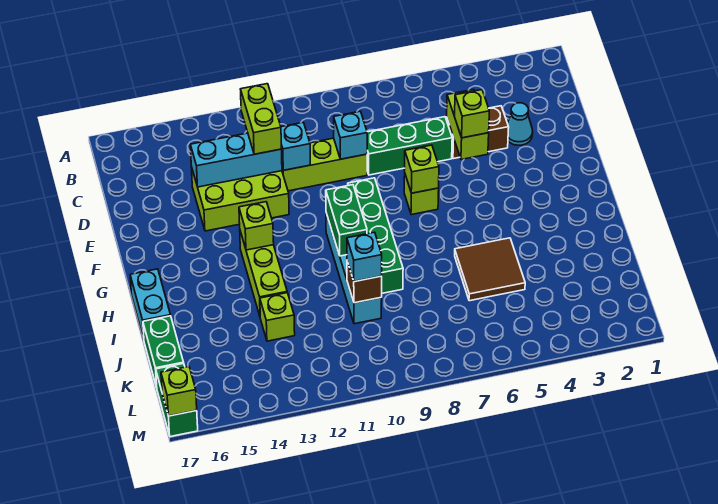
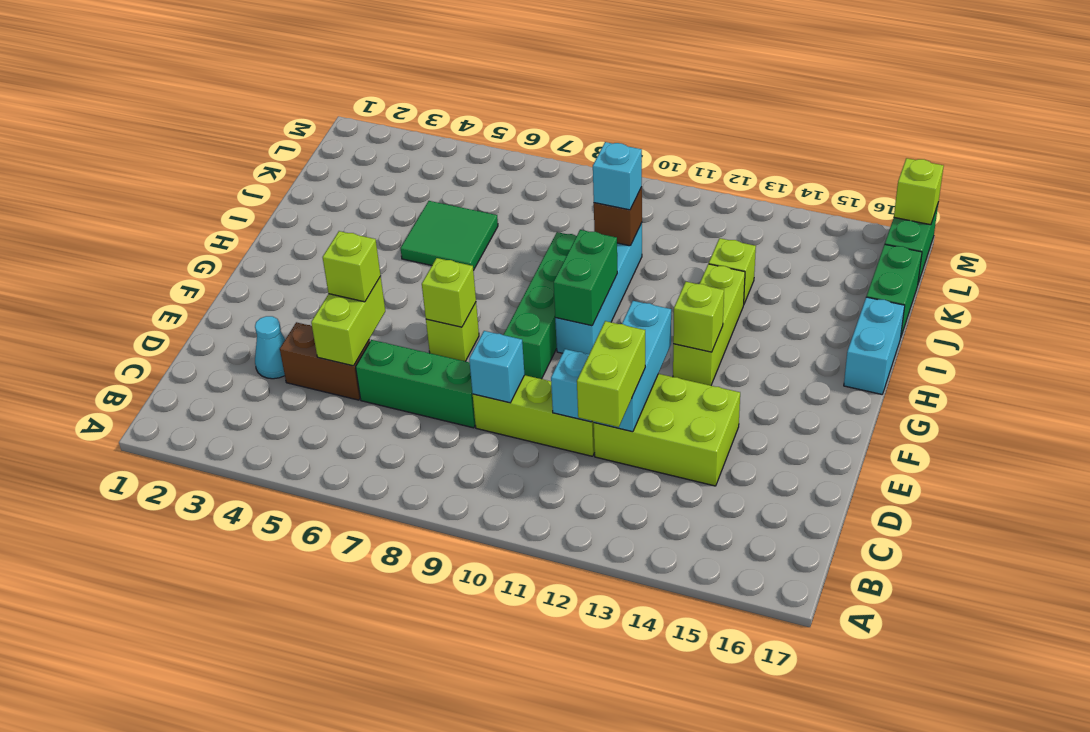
cyan brick D12:D14 level 2 -> cyan brick D12:F12 level 2
brown tile I5:J6 level 1 -> green tile I5:J6 level 1

